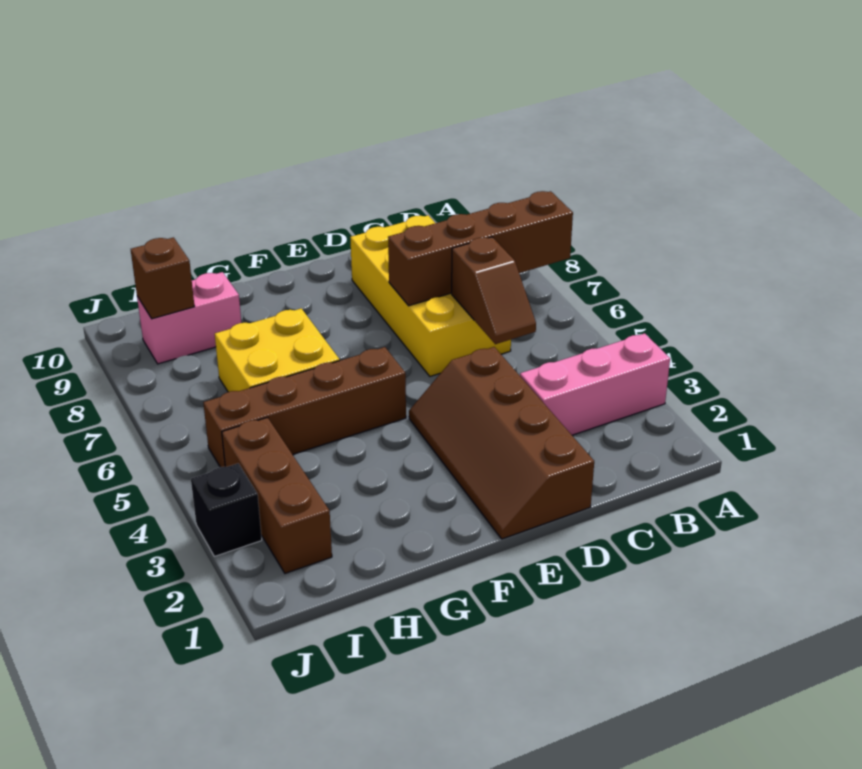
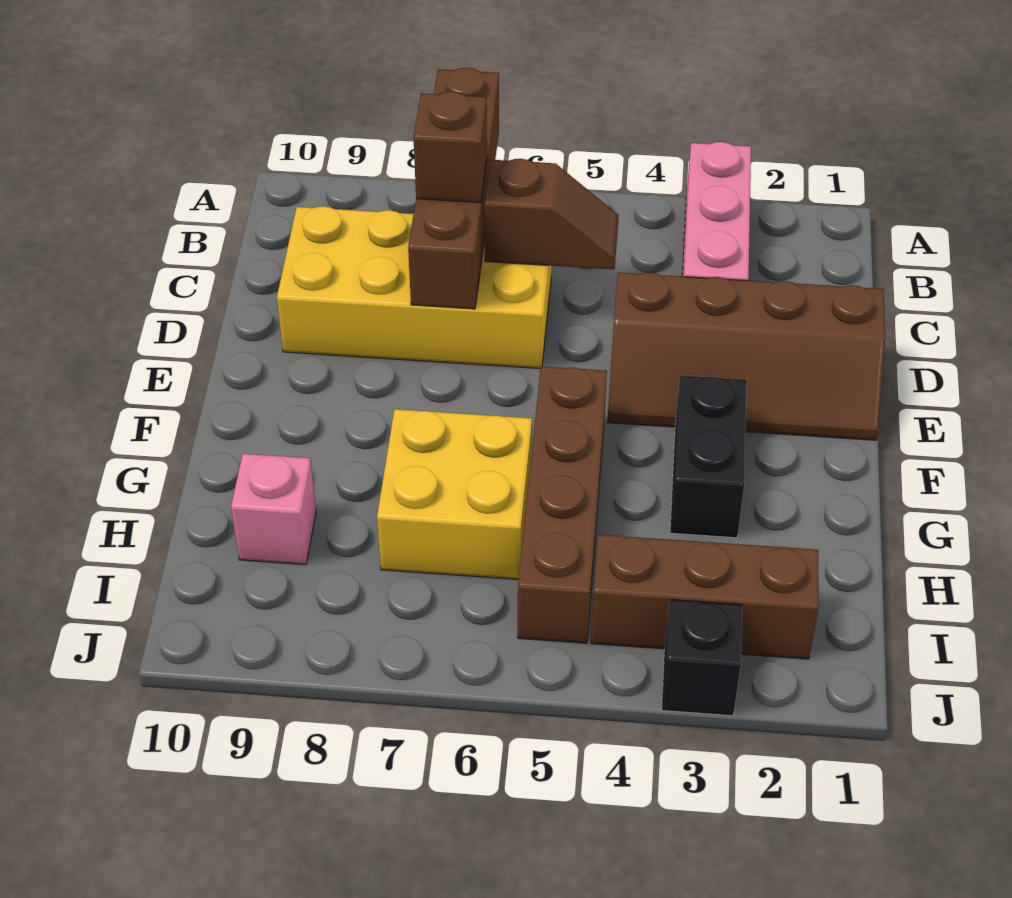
none -> black brick F3:G3 level 1
pink brick H9:I9 level 1 -> pink brick H9 level 1
brown brick I9 level 2 -> brown brick C7 level 3

